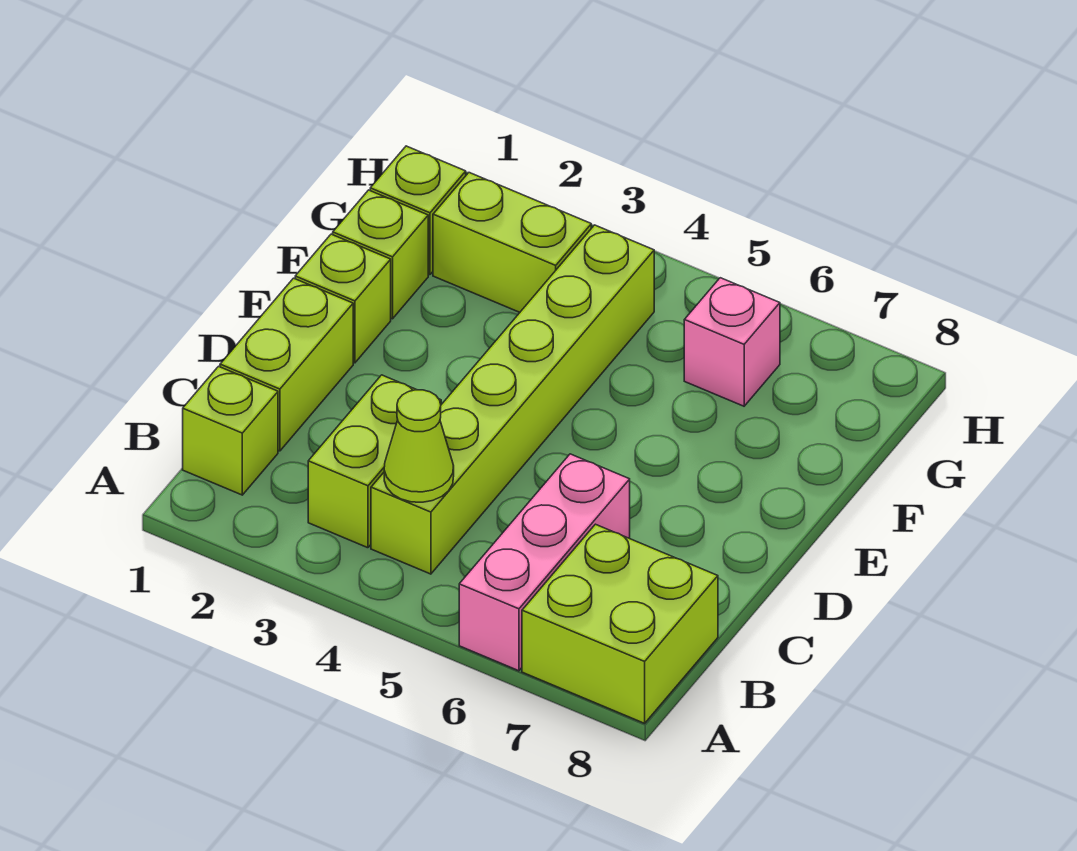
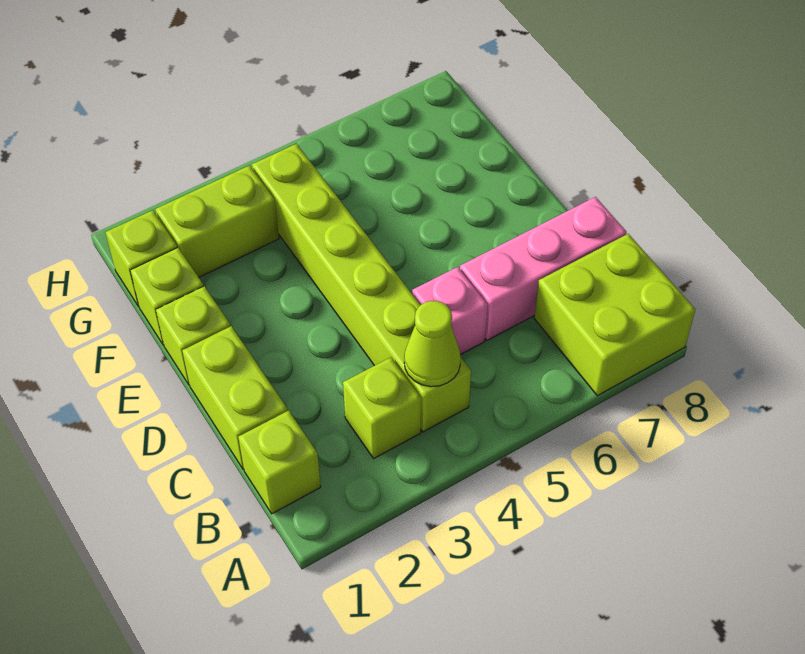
pink brick A6:C6 level 1 -> pink brick C6:C8 level 1
lime brick B3:C3 level 1 -> lime brick B3 level 1
pink brick G6 level 1 -> pink brick C5 level 1

